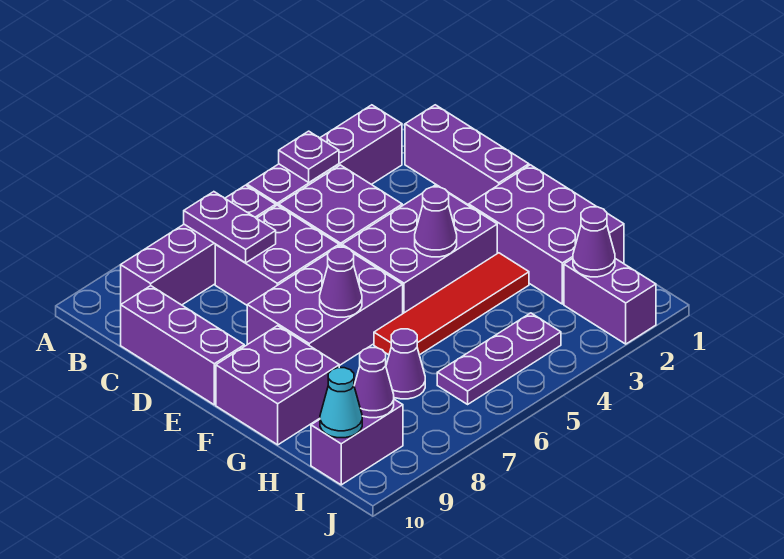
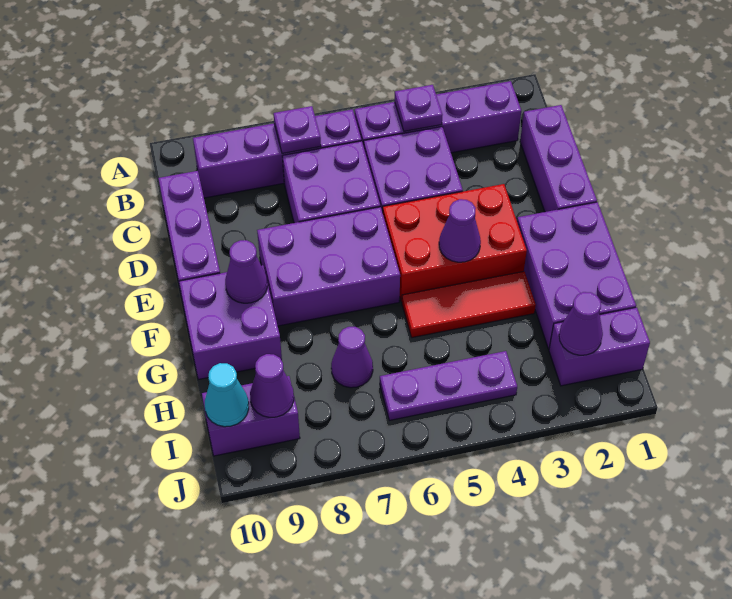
purple plate B7:C7 level 2 -> purple plate B7 level 2
purple brick E3:F5 level 1 -> red brick E3:F5 level 1
purple cone F7 level 2 -> purple cone F9 level 2
red tile G3:G6 level 1 -> red tile G3:G5 level 1
purple brick I2:J2 level 1 -> purple brick I1:I2 level 1

